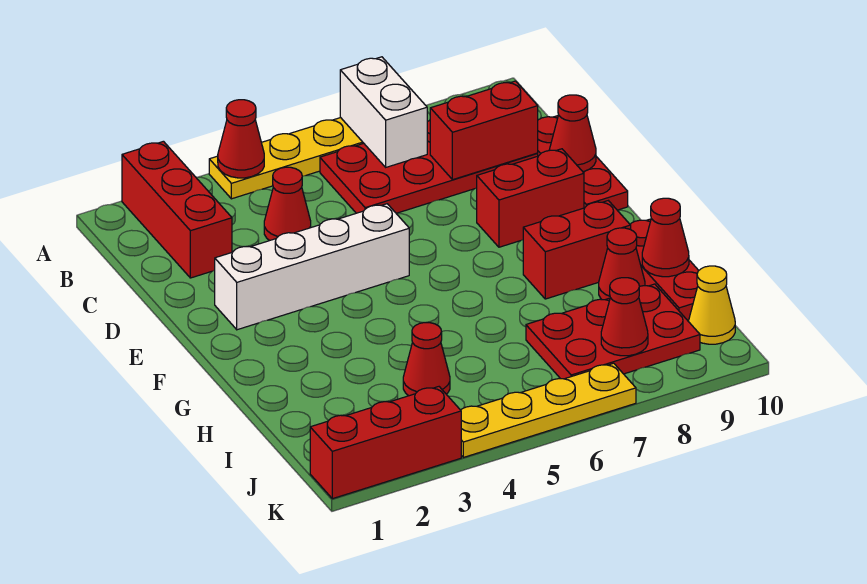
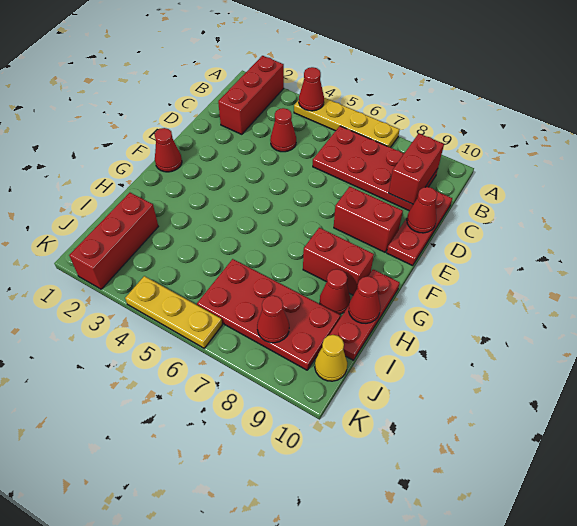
white brick A7:B7 level 2 -> none
red brick C8:C9 level 2 -> red brick B9:C9 level 2
white brick E2:E5 level 1 -> none
red cone I4 level 1 -> red cone F1 level 1
red plate I7:J9 level 1 -> red plate I6:J9 level 1
red brick K1:K3 level 1 -> red brick I2:K2 level 1
yellow plate K4:K7 level 1 -> yellow plate K4:K6 level 1

